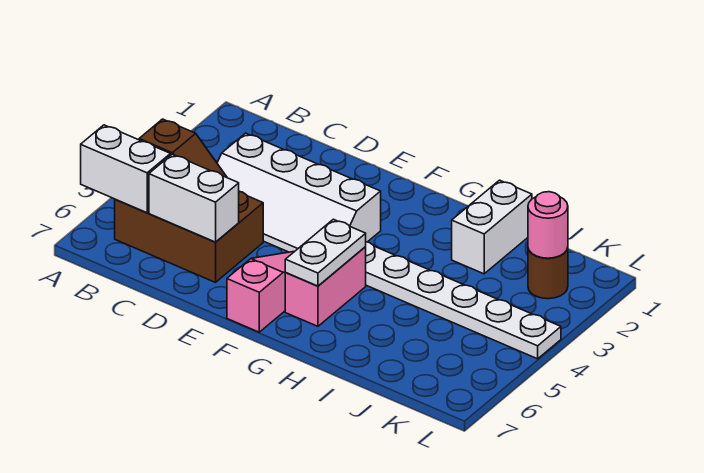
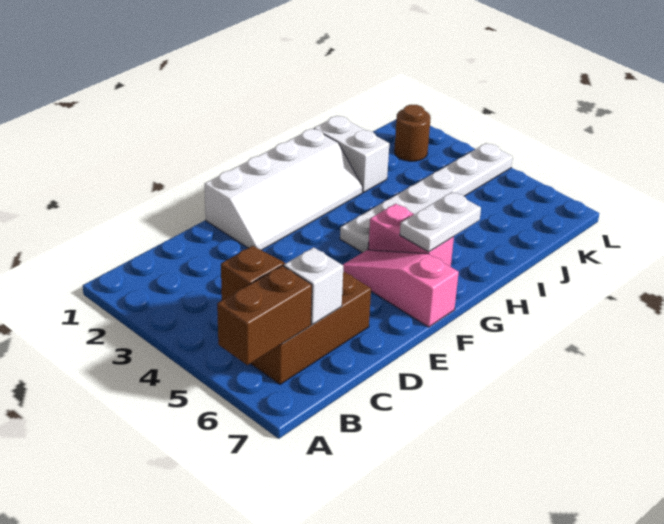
white brick A6:B6 level 2 -> brown brick A6:B6 level 2
white slope C3:F4 level 1 top 3 -> white slope E1:H2 level 1 top 1
white brick C6:D6 level 2 -> white brick C6 level 2
white plate G5:G6 level 2 -> white plate G6:H6 level 2
pink round brick K2 level 2 -> none

